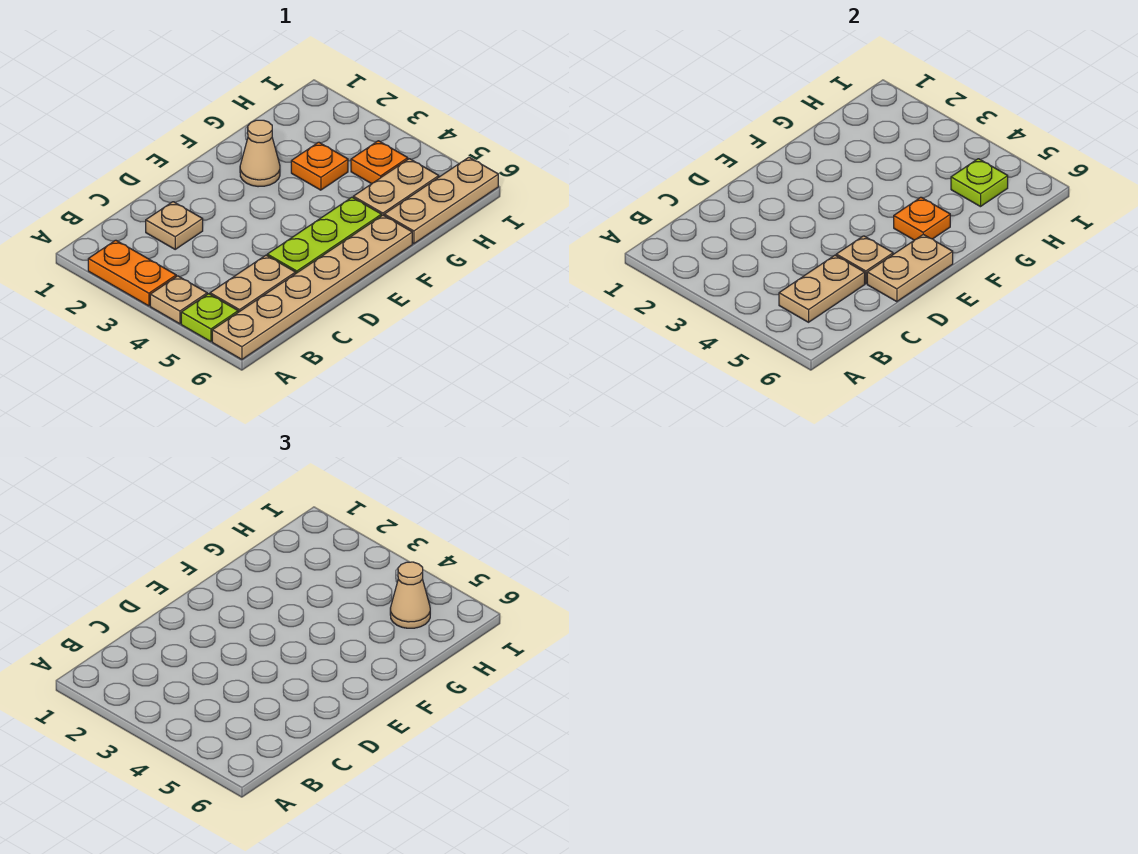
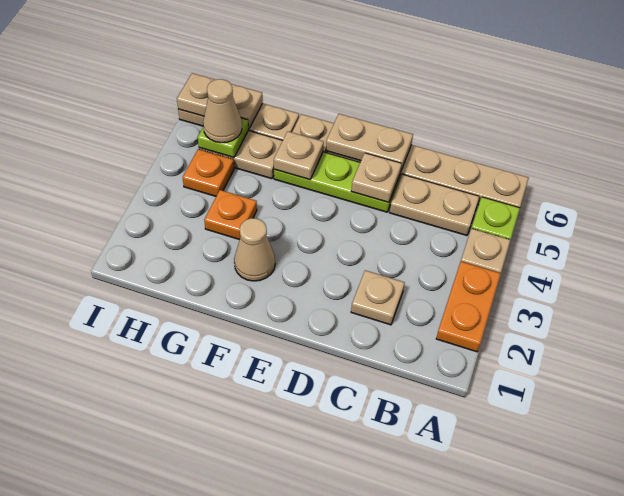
tan plate B5:C5 level 2 -> tan plate H6:I6 level 2
orange plate F5 level 2 -> tan plate F5 level 2

